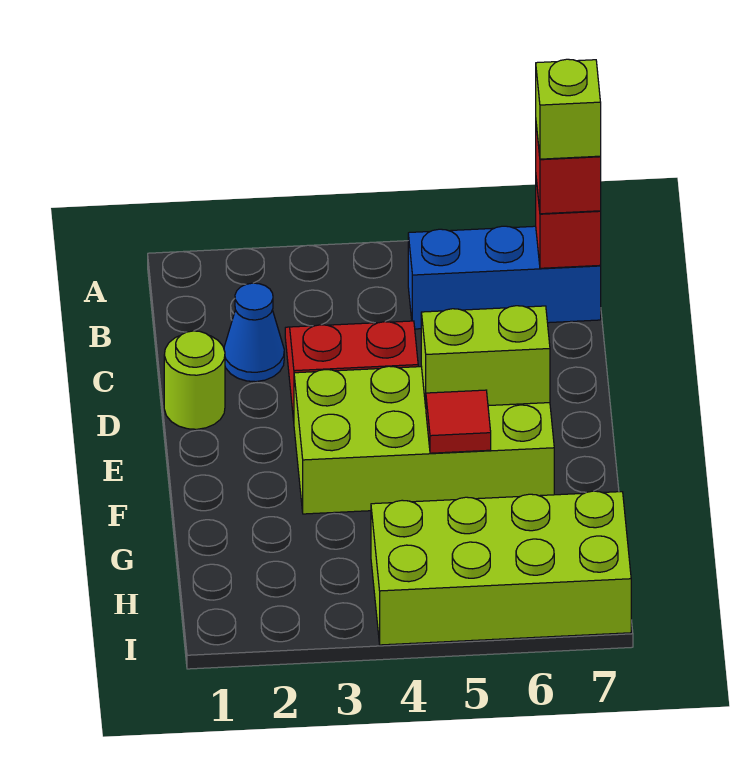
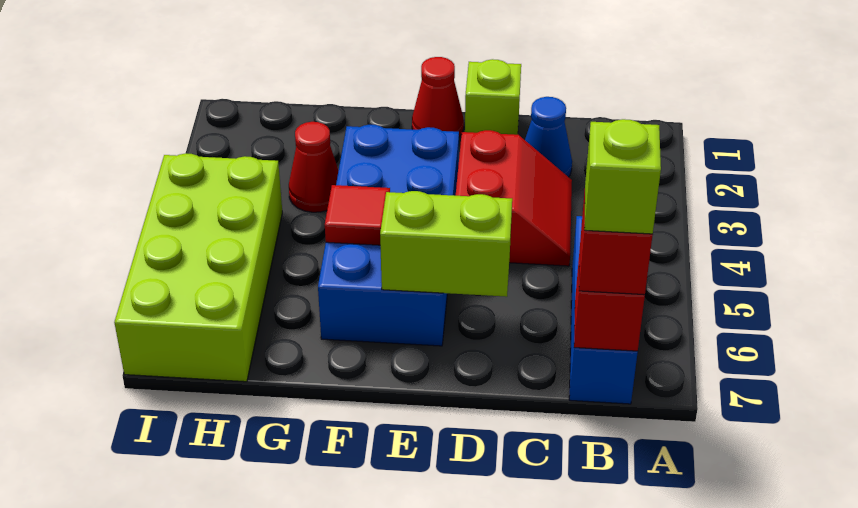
lime round brick D1 level 1 -> lime brick D1 level 1
none -> red cone E1 level 1
lime brick E3:F6 level 1 -> blue brick E3:F6 level 1
lime brick E5:E6 level 2 -> lime brick D6:E6 level 2
none -> red cone G3 level 1

